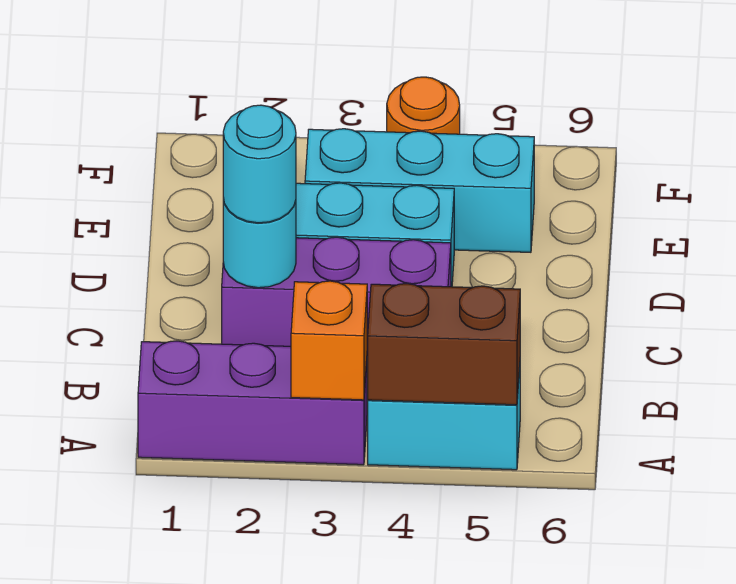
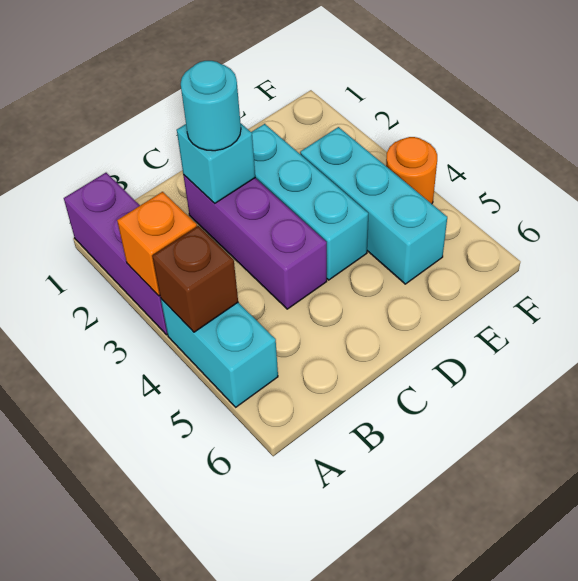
brown brick A4:A5 level 2 -> brown brick A4 level 2
cyan round brick C2 level 2 -> cyan brick C2 level 2

